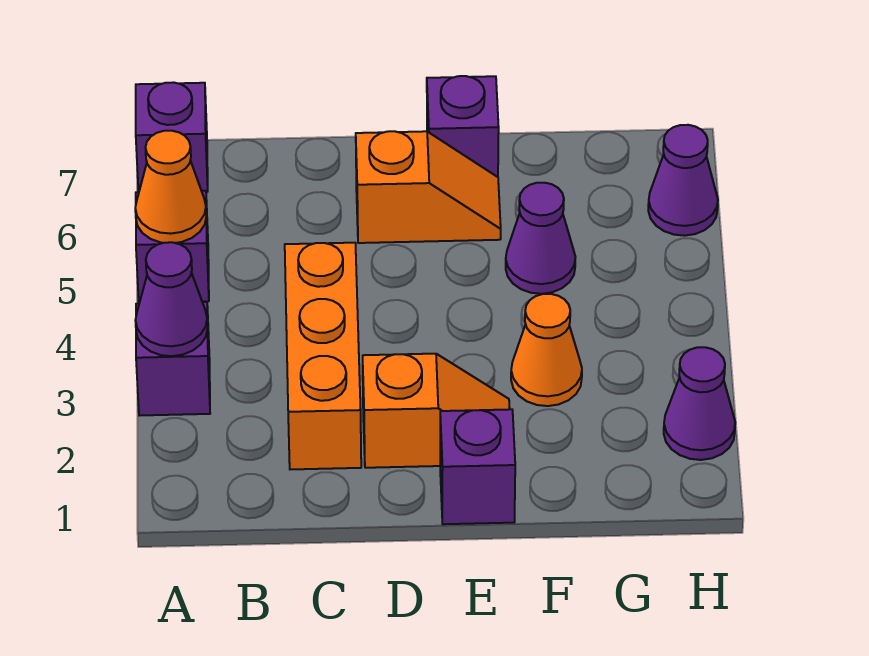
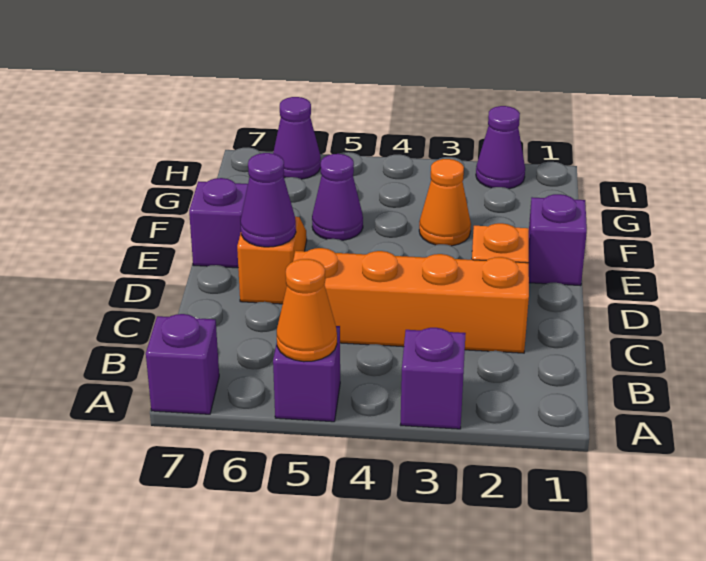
purple cone A3 level 2 -> purple cone D6 level 2
orange brick C2:C4 level 1 -> orange brick C2:C5 level 1

